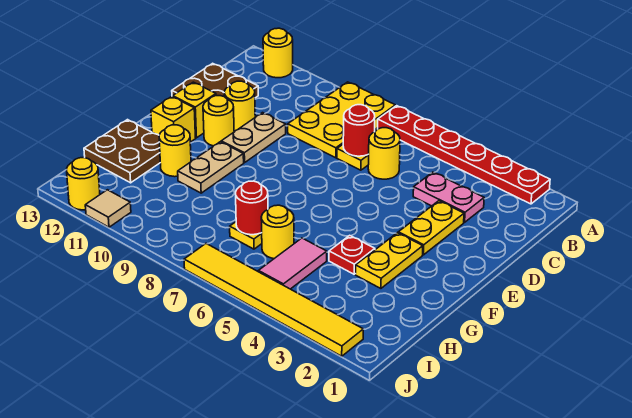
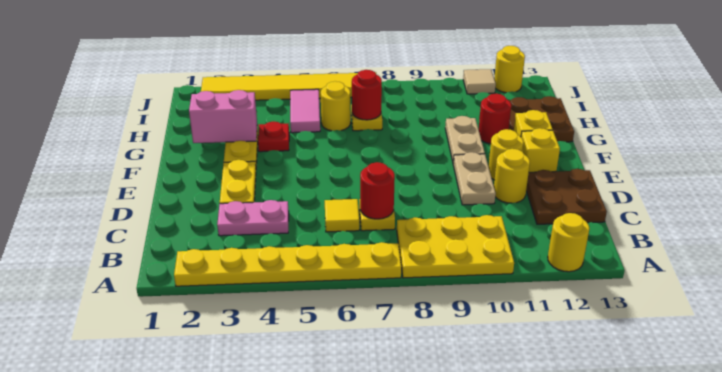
red plate A2:A7 level 1 -> yellow plate A2:A7 level 1
yellow plate A8:C9 level 1 -> yellow plate A8:B10 level 1
yellow round brick C6 level 1 -> yellow tile C6 level 1
none -> pink brick G2:G3 level 2
yellow round brick G11 level 1 -> red round brick G11 level 1

